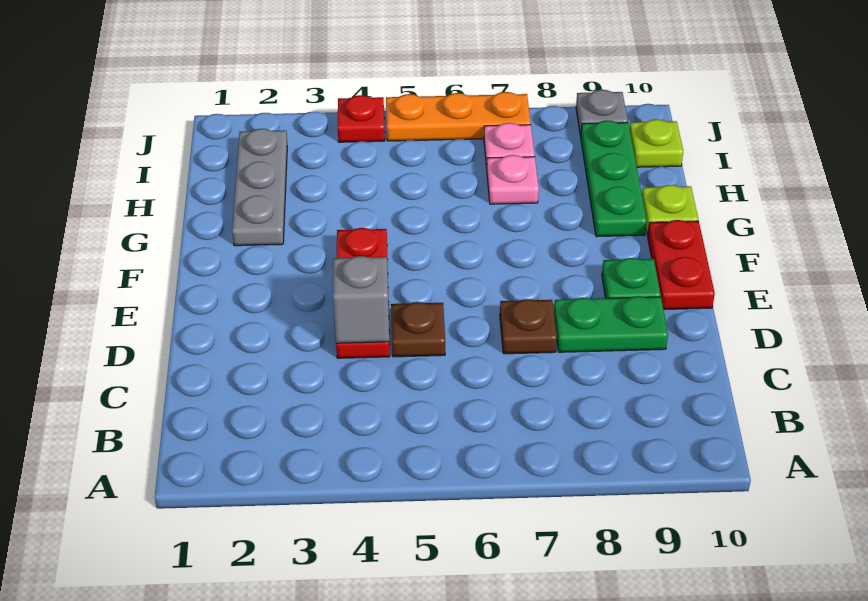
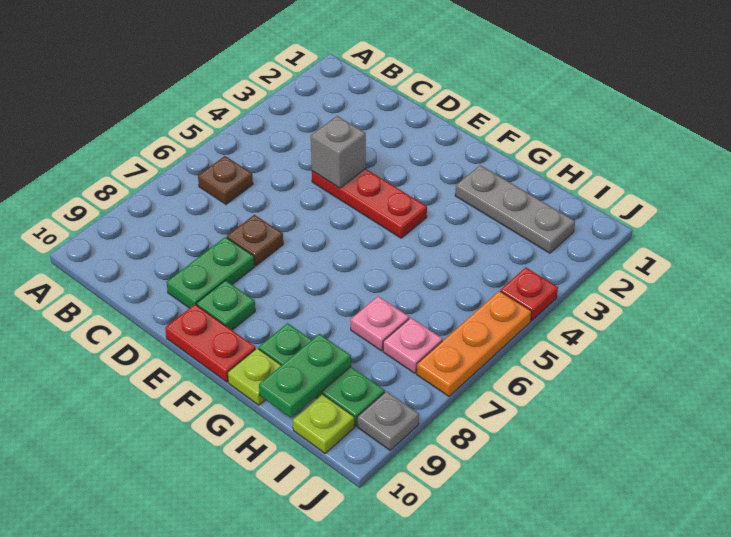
brown plate D5 level 1 -> brown plate B6 level 1
none -> green plate H9:H10 level 2

